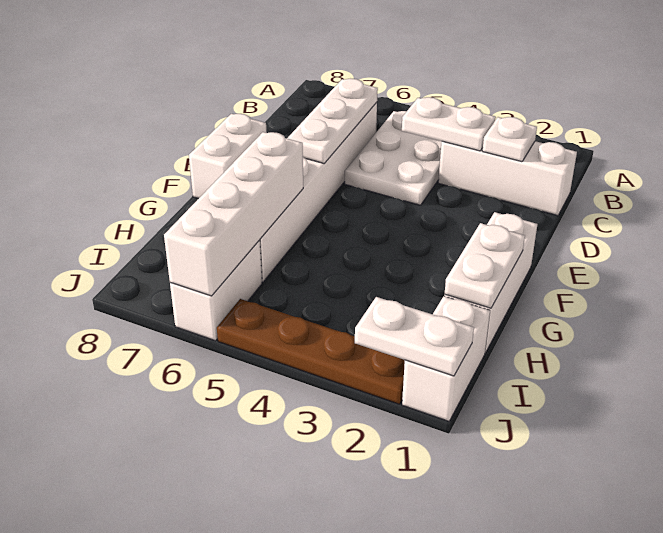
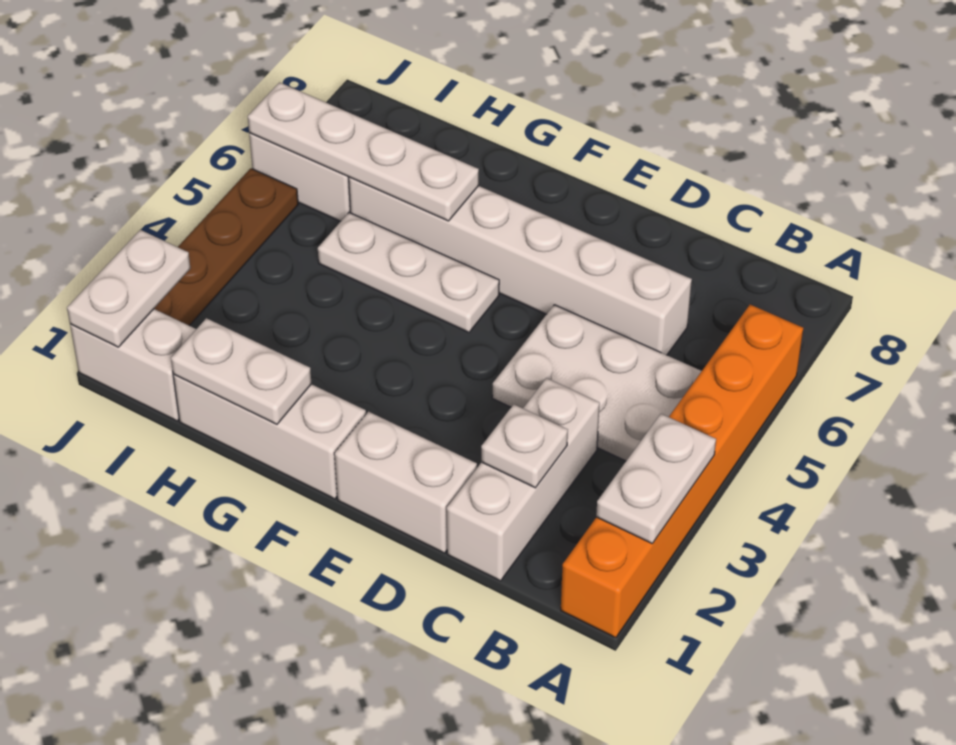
none -> orange brick A1:A6 level 1
white plate C3:C4 level 2 -> white plate A2:A3 level 2
white plate C6:E6 level 2 -> white plate F5:H5 level 1
white brick E8:F8 level 1 -> white brick D1:E1 level 1
white brick G6:J6 level 2 -> white plate G6:J6 level 2

